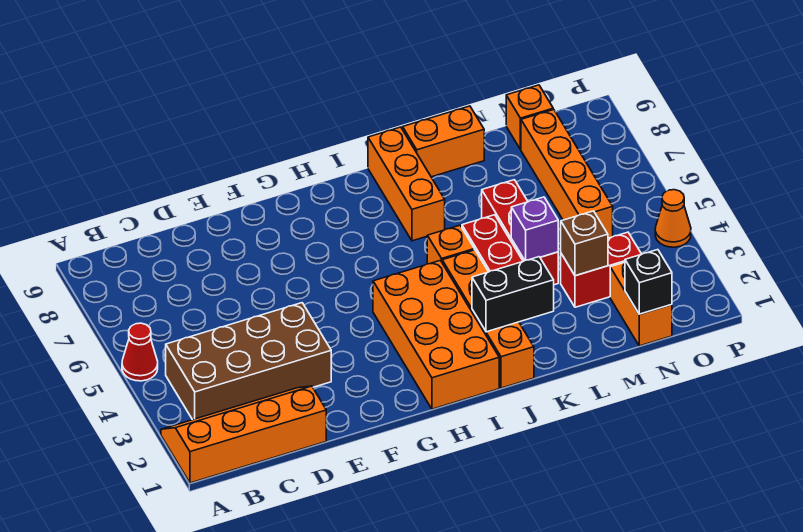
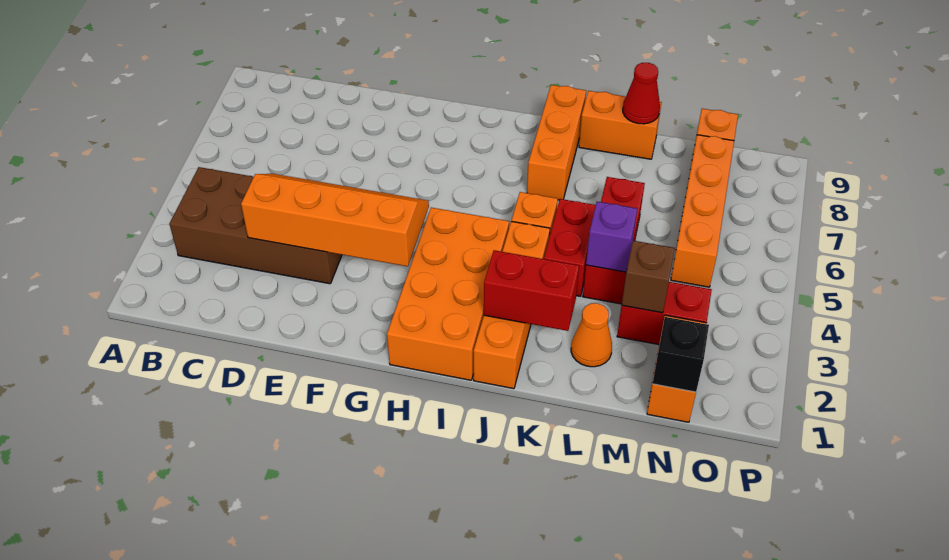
orange slope A1:D2 level 1 top 1 -> orange slope D3:G4 level 2 top 3
red cone A5 level 1 -> red cone L9 level 2
black brick J2:K2 level 2 -> red brick J2:K2 level 2
orange cone P4 level 1 -> orange cone L2 level 1

